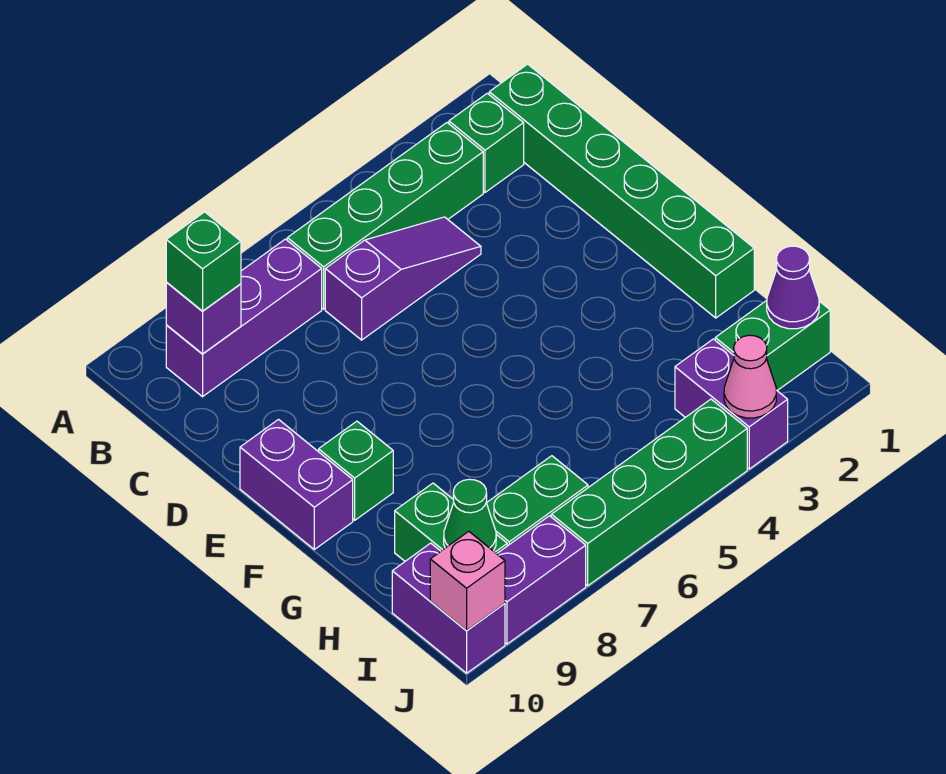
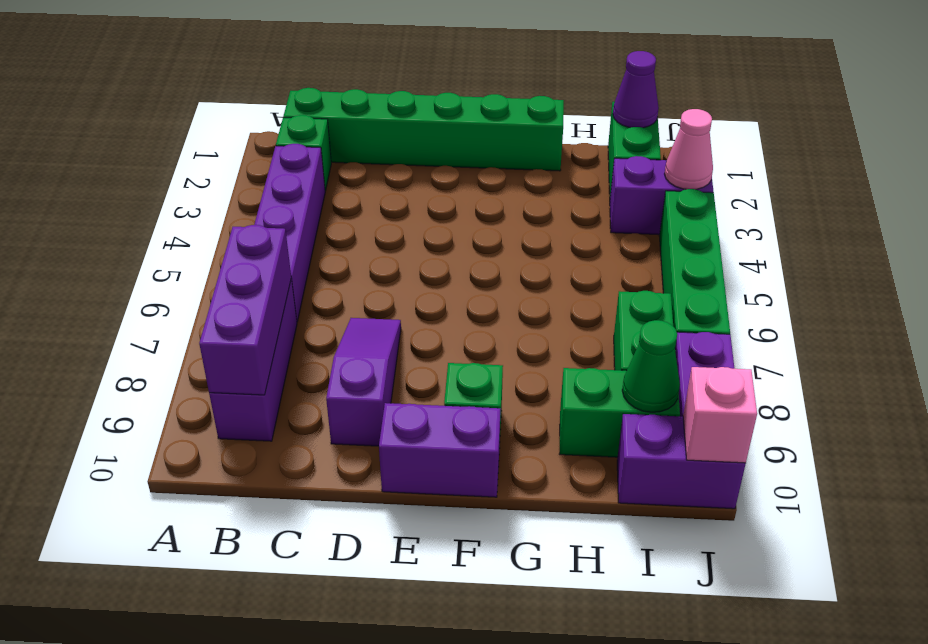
green brick B3:B6 level 1 -> purple brick B3:B6 level 1
purple brick B9 level 2 -> purple brick B7:B9 level 2
green brick B9 level 3 -> none
purple slope C4:C6 level 1 top 6 -> purple slope D7:D9 level 1 top 9

